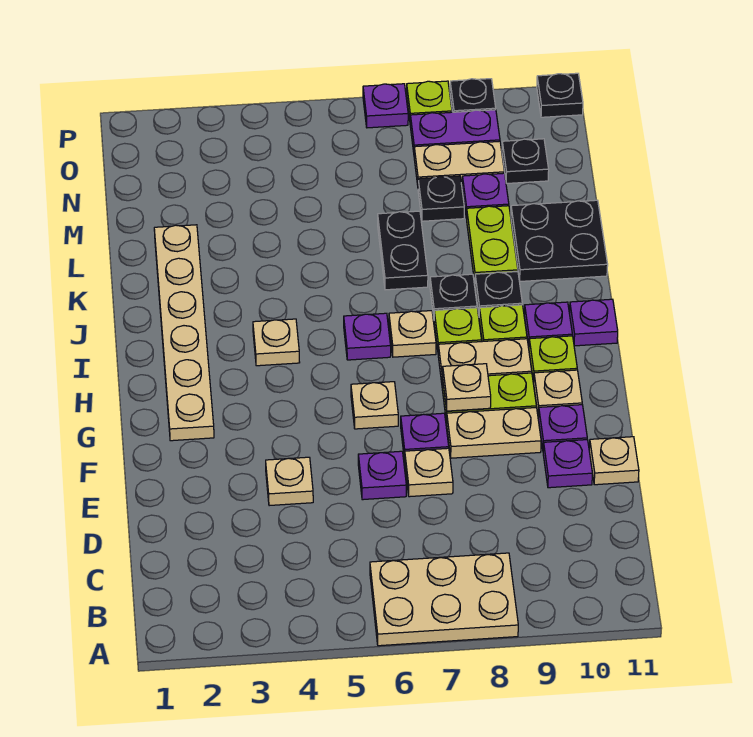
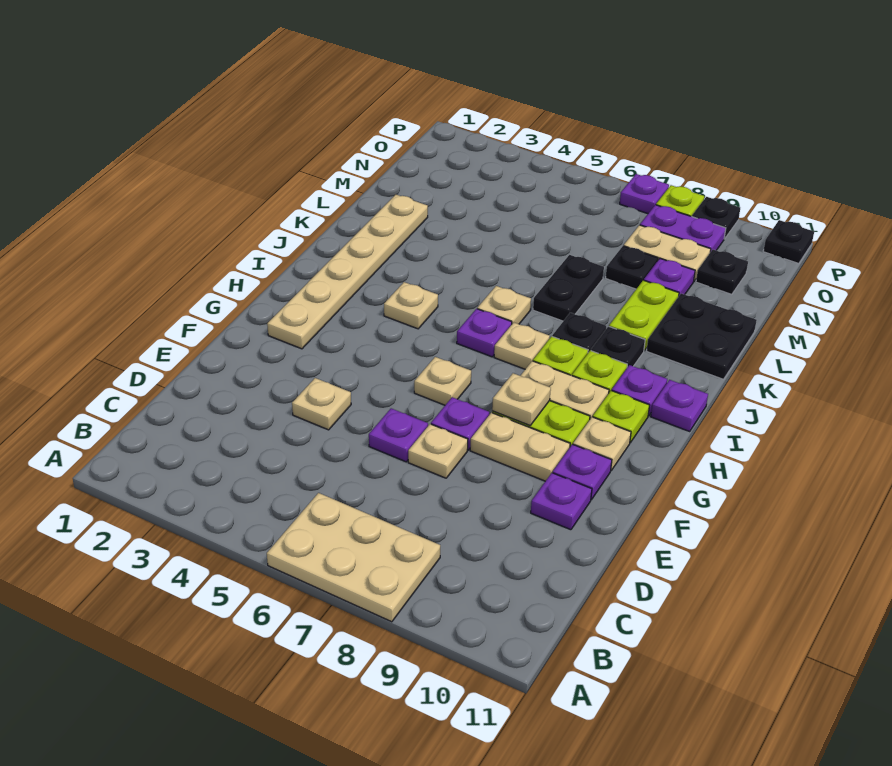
tan plate E11 level 1 -> tan plate J6 level 1

